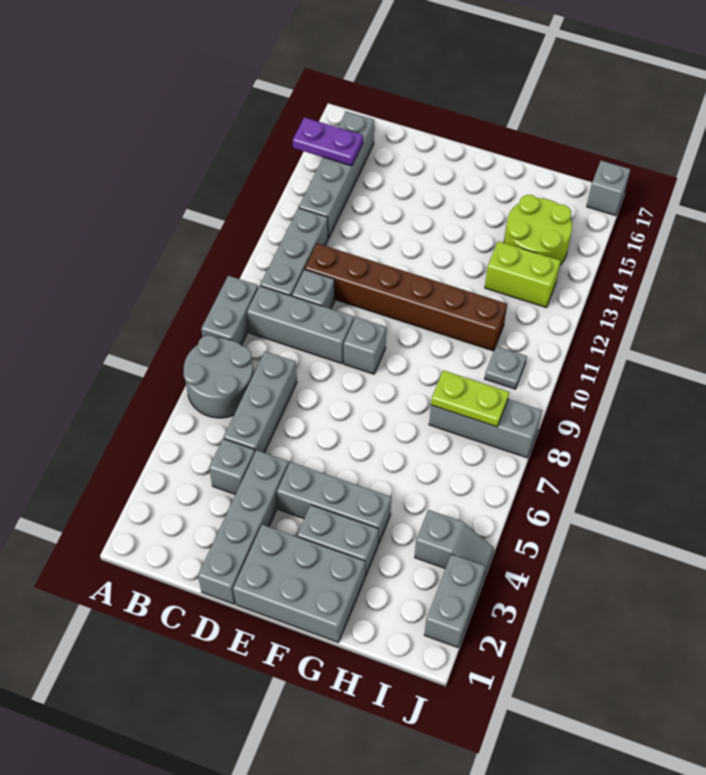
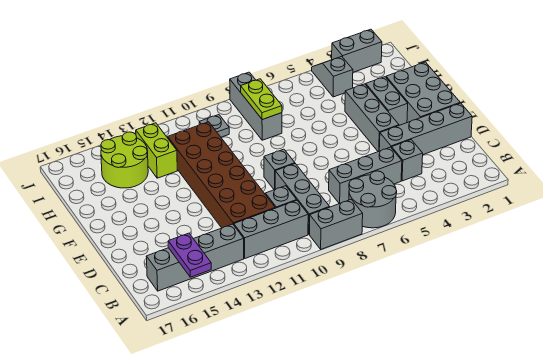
brown brick C11:H11 level 1 -> brown brick C11:H12 level 1
grey brick J17 level 1 -> none

